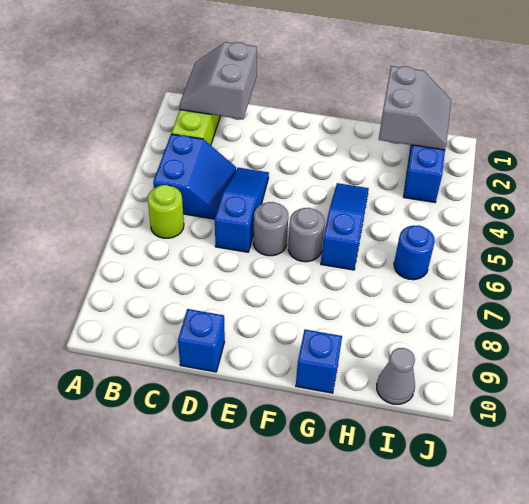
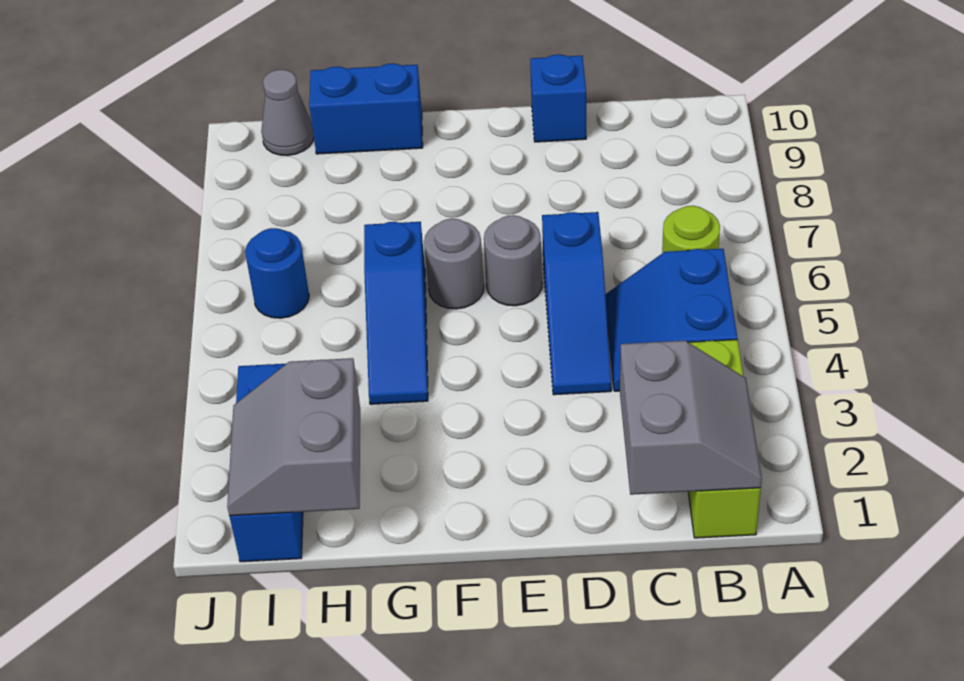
blue brick G10 level 1 -> blue brick G10:H10 level 1

